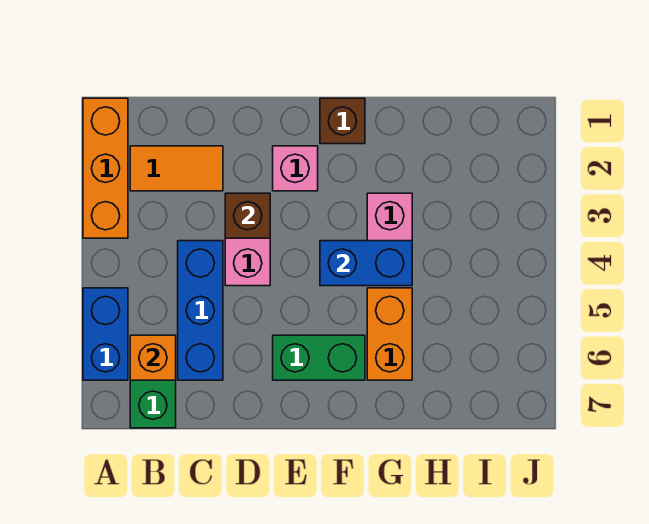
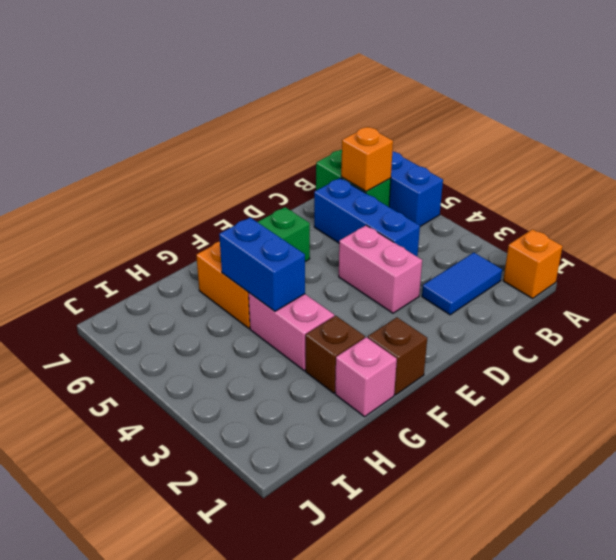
orange brick A1:A3 level 1 -> orange brick A1 level 1
orange tile B2:C2 level 1 -> blue tile B2:C2 level 1
brown brick D3 level 2 -> brown brick G2 level 1
pink brick E2 level 1 -> pink brick G1 level 1
blue brick F4:G4 level 2 -> blue brick G4:G5 level 2

